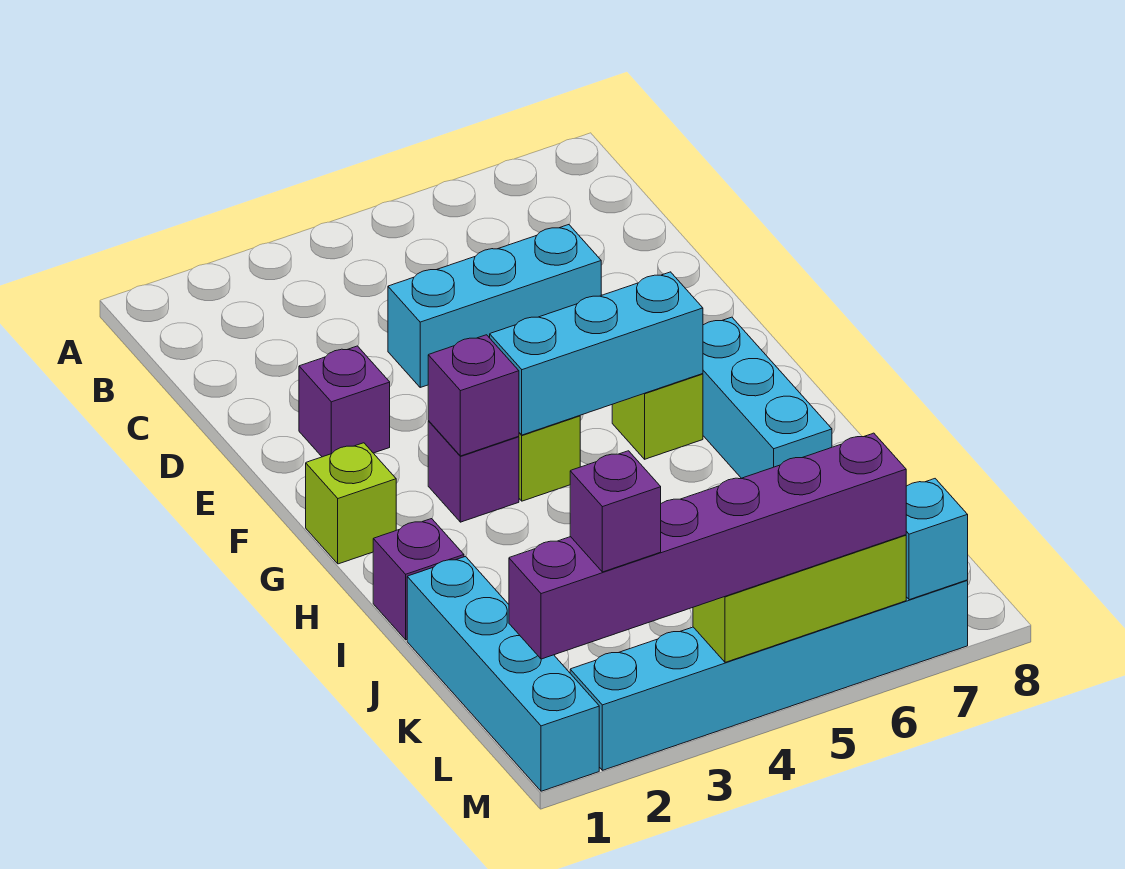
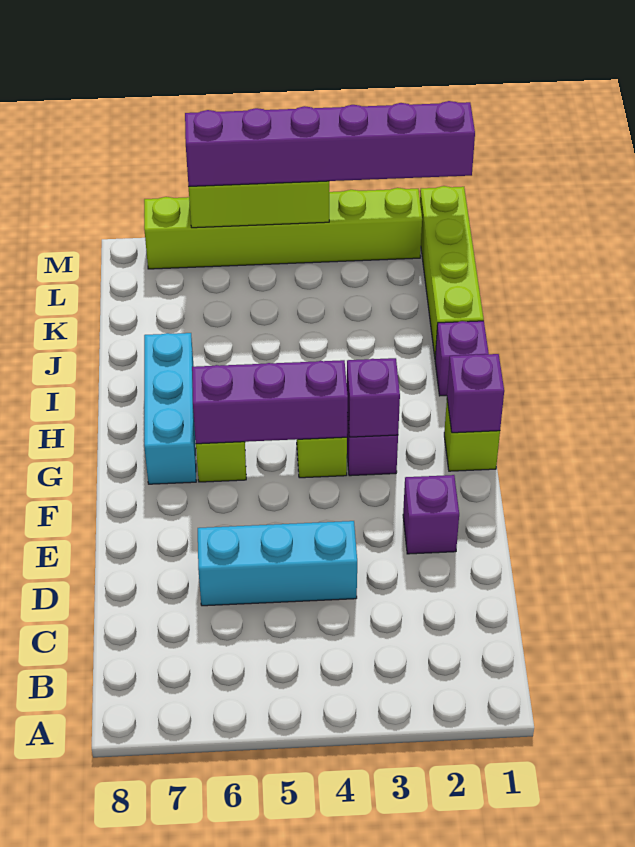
cyan brick G4:G6 level 2 -> purple brick G4:G6 level 2
cyan brick J1:M1 level 1 -> lime brick J1:M1 level 1
cyan brick M2:M7 level 1 -> lime brick M2:M7 level 1
purple brick M2 level 4 -> purple brick G1 level 2
cyan brick M7 level 2 -> none

